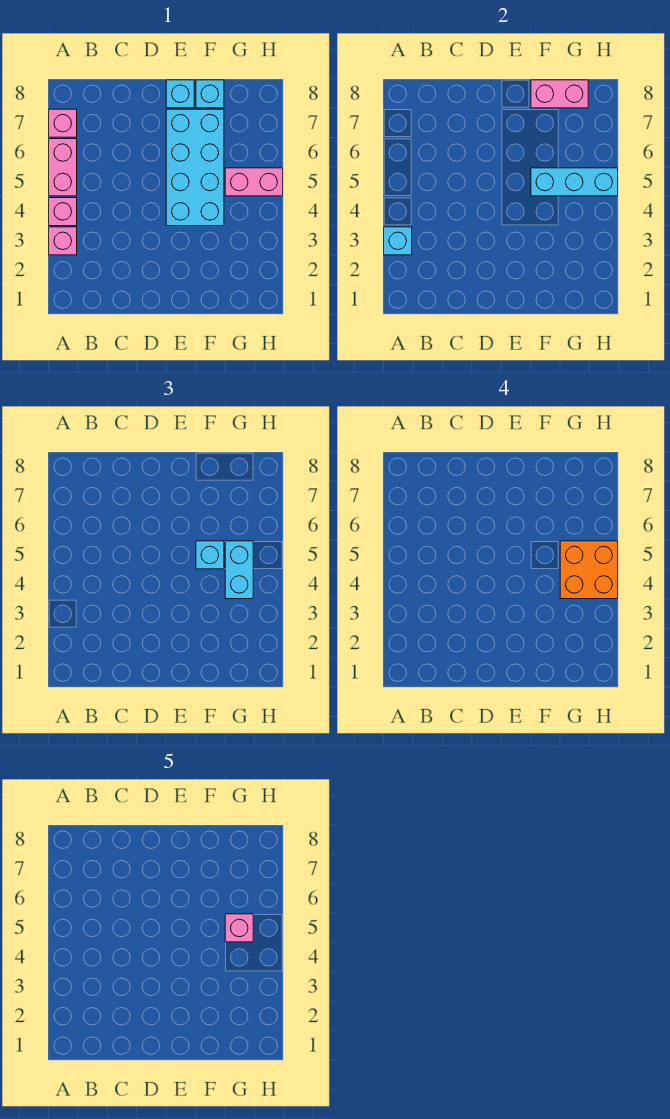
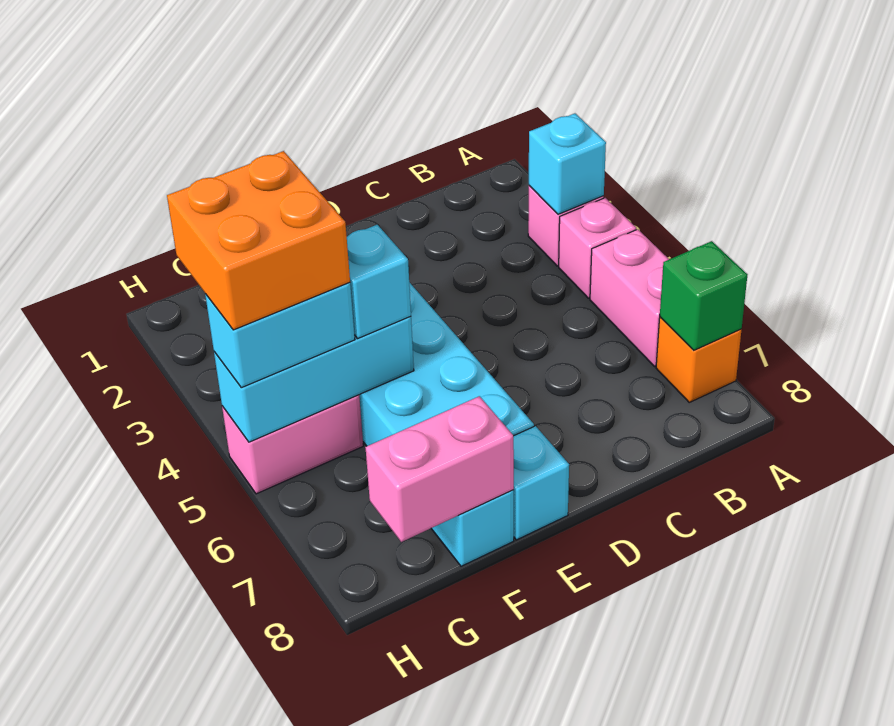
pink brick A7 level 1 -> orange brick A7 level 1
none -> green brick A7 level 2
cyan brick G4:G5 level 3 -> cyan brick G5:H5 level 3
pink brick G5 level 5 -> none

